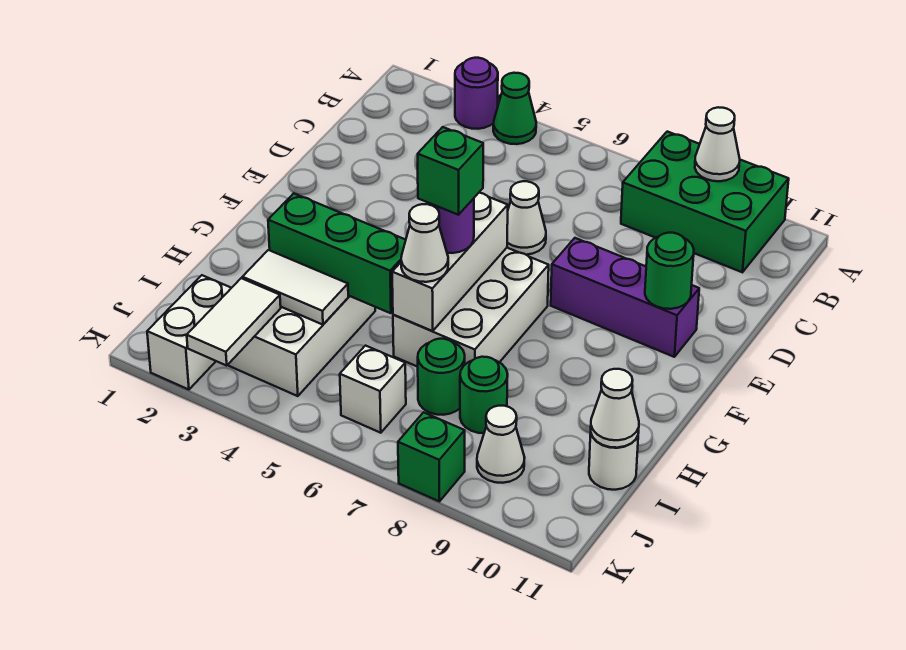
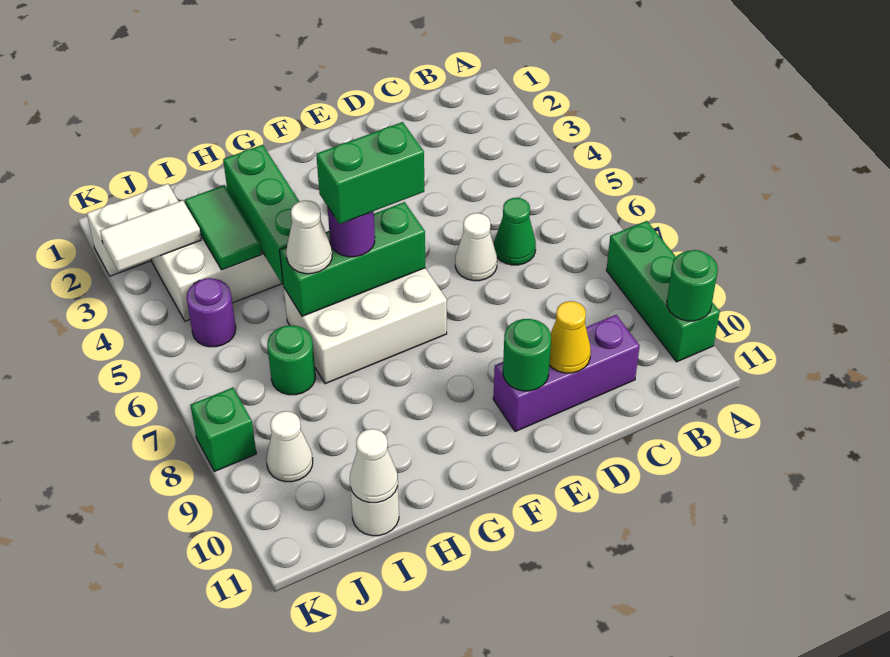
purple round brick A3 level 1 -> purple round brick J5 level 1
green cone A4 level 1 -> green cone C6 level 1
green brick A8:B10 level 1 -> green brick A8:A10 level 1
white cone A9 level 2 -> none
none -> yellow cone D10 level 2
purple brick E8:E10 level 1 -> purple brick C10:E10 level 1
white brick F6:H6 level 2 -> green brick F6:H6 level 2
green brick G6 level 4 -> green brick F6:G6 level 4
white tile I3:I4 level 2 -> green tile I3:I4 level 2
green round brick I8 level 1 -> green round brick A10 level 2
white brick J6 level 1 -> none

